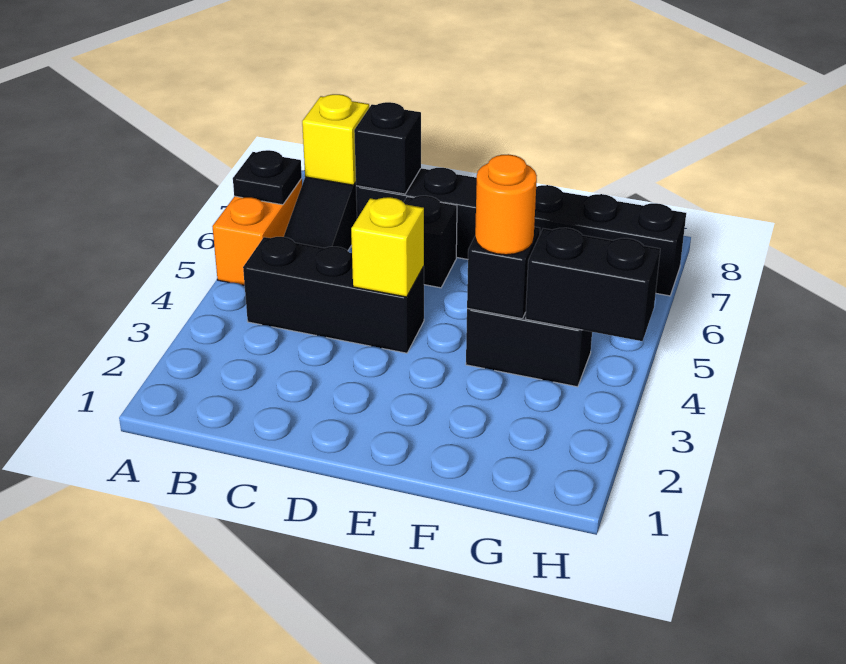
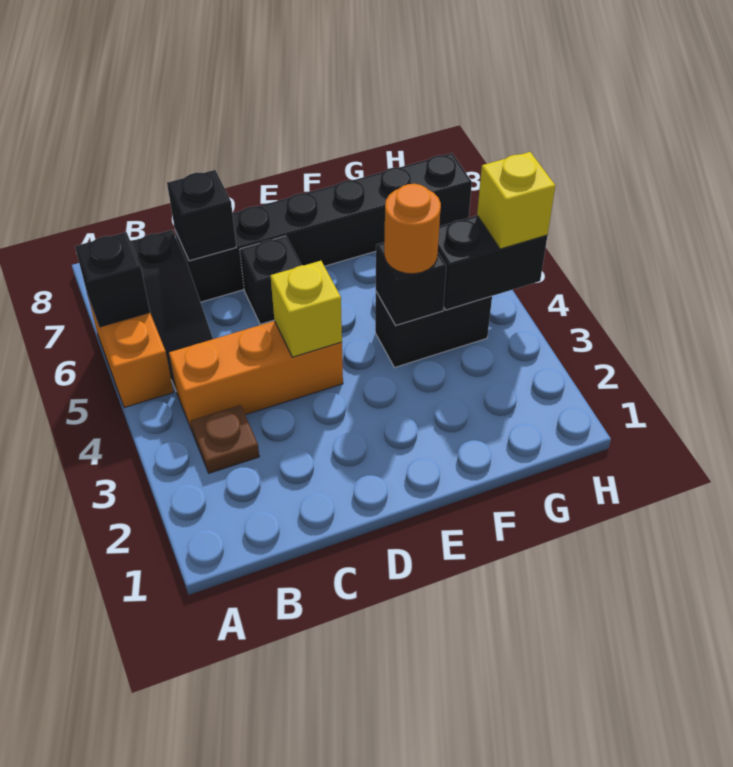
black plate A6 level 2 -> black brick A6 level 2
none -> brown plate B3 level 1
black brick B4:D4 level 1 -> orange brick B4:D4 level 1
yellow brick B7 level 2 -> yellow brick H4 level 3

